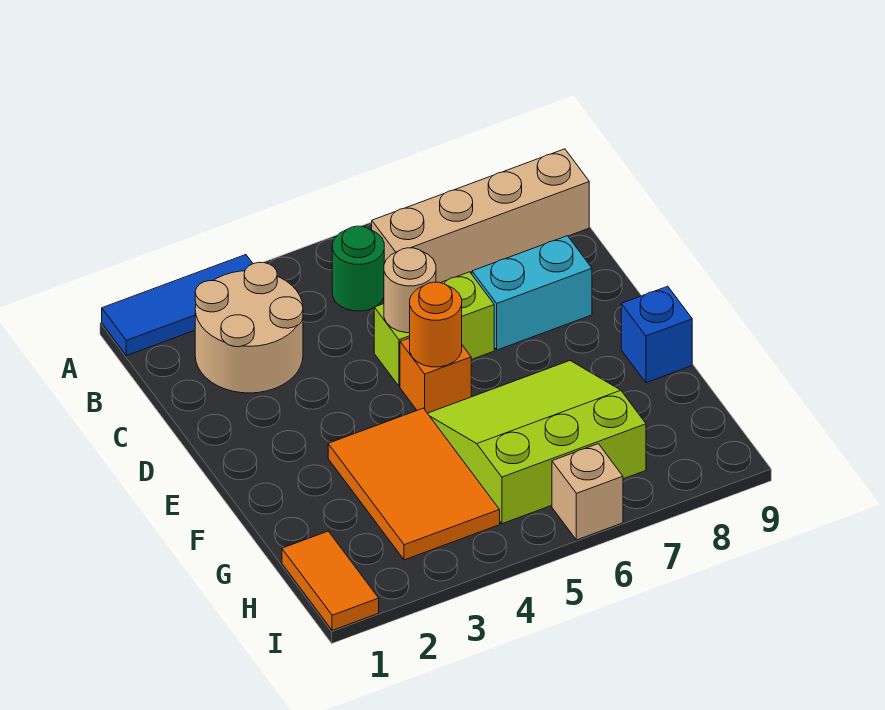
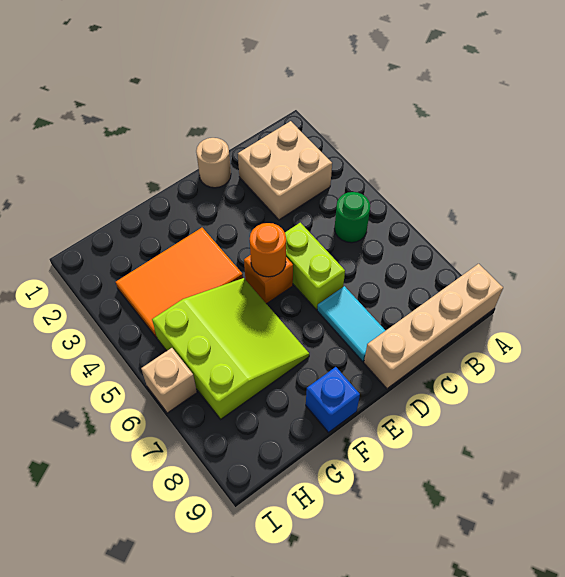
blue tile A1:A3 level 1 -> none
tan round brick B2:C3 level 1 -> tan brick B2:C3 level 1
tan brick B6:B9 level 1 -> tan brick A9:D9 level 1
tan round brick D5 level 2 -> tan round brick D1 level 1
cyan brick D7:D8 level 1 -> cyan tile D7:D8 level 1
orange tile H1:I1 level 1 -> none

